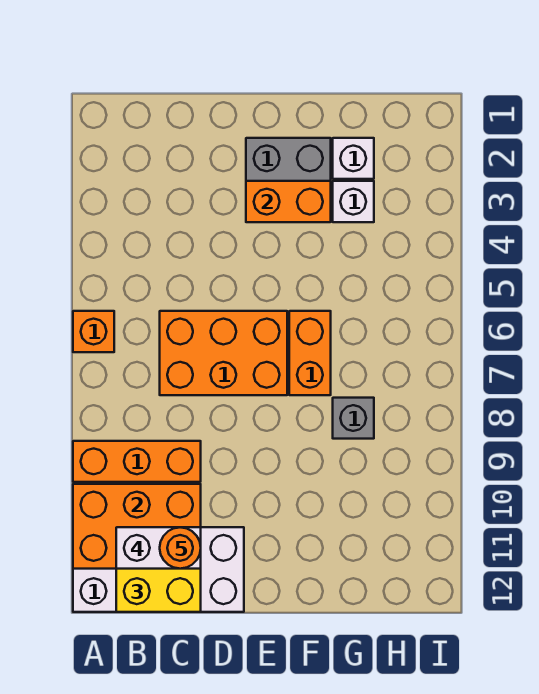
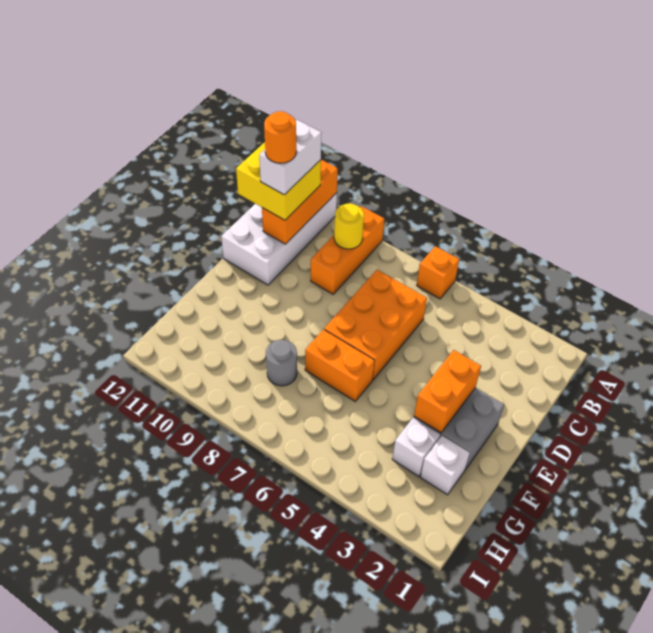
orange brick A10:C11 level 2 -> orange brick A11:C11 level 2
none -> yellow round brick B9 level 2
grey brick G8 level 1 -> grey round brick G8 level 1

